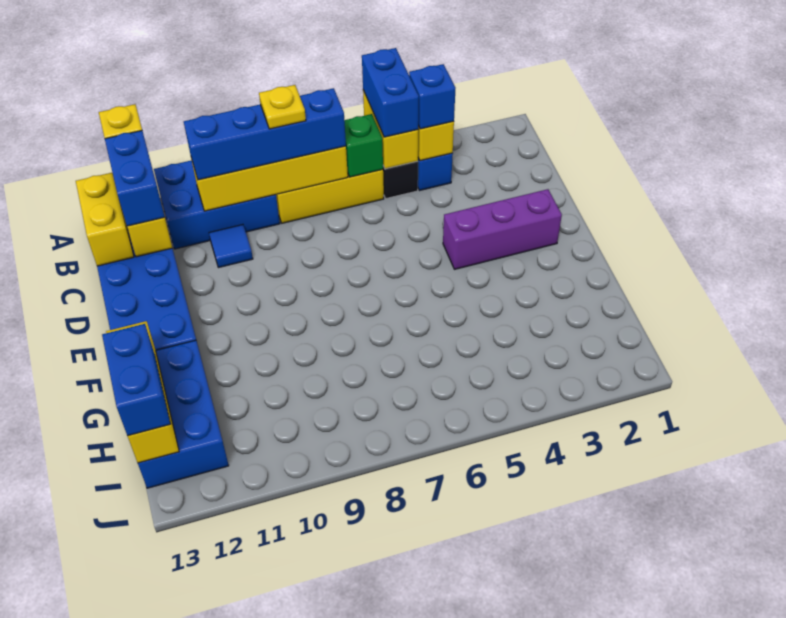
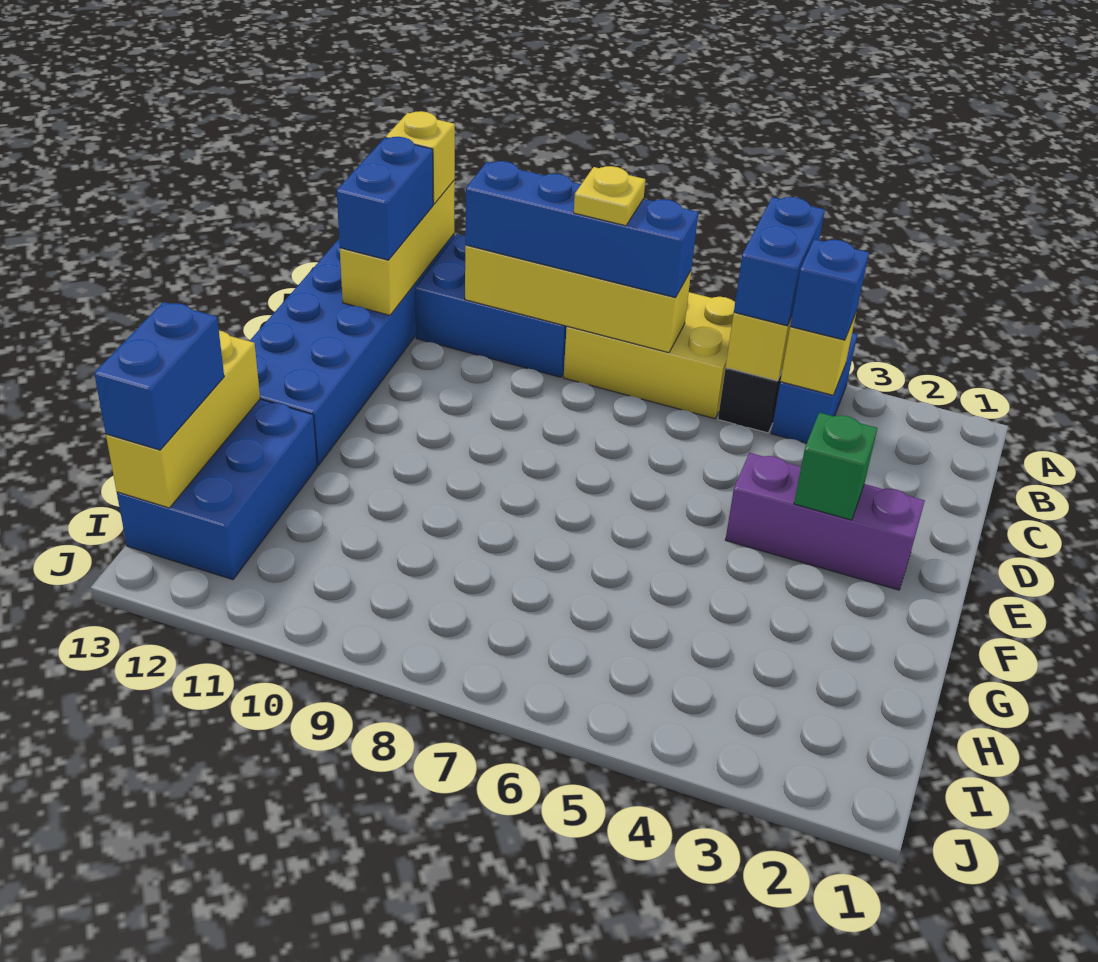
green brick B6 level 2 -> green brick E3 level 2
yellow brick B13:C13 level 2 -> none
blue tile C10 level 1 -> none

